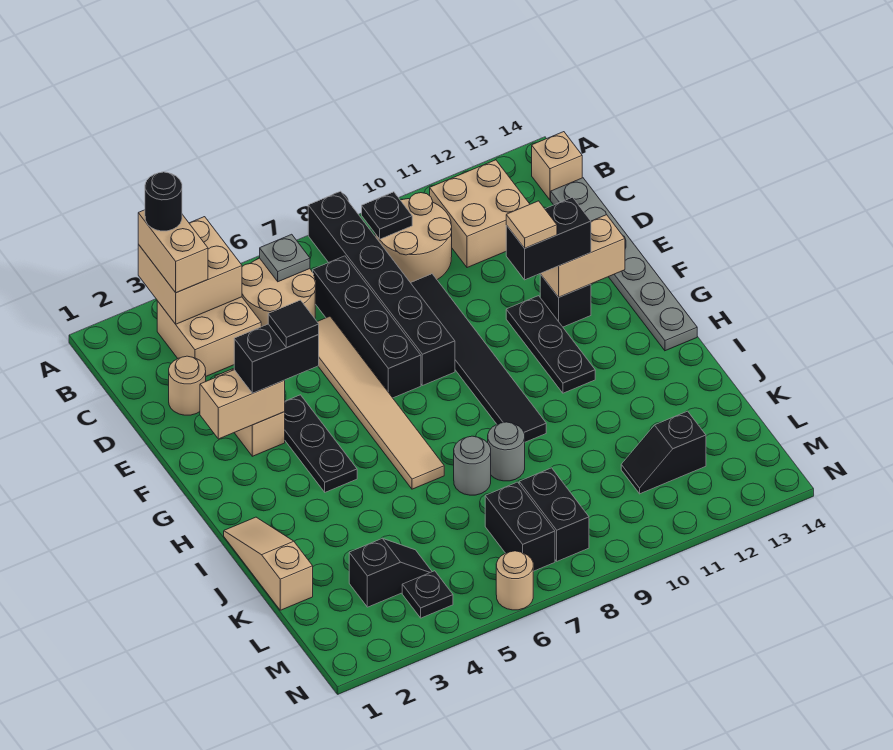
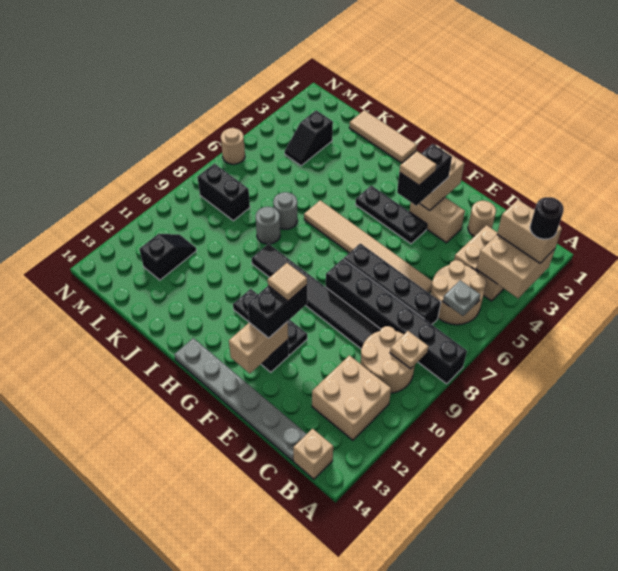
black plate B9 level 2 -> tan plate B9 level 2
black tile F4 level 4 -> tan tile F4 level 4
tan slope I1:K1 level 1 top K -> tan tile I1:K1 level 1
black brick L7:M7 level 1 -> none
black plate M4 level 1 -> none

